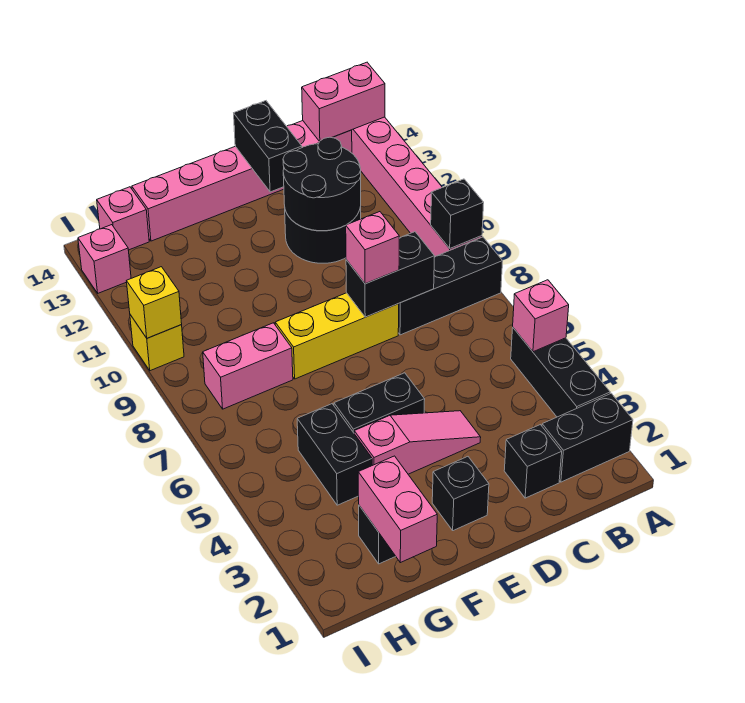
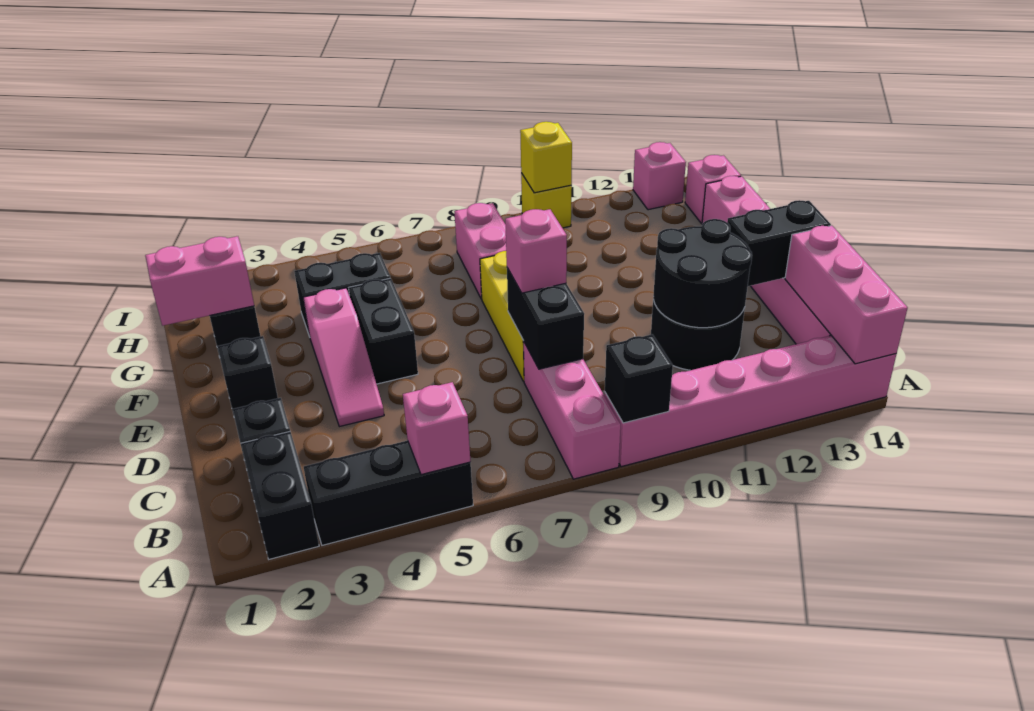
black brick A8:C8 level 1 -> pink brick A8:C8 level 1
pink brick A14:B14 level 2 -> pink brick A14:C14 level 2

